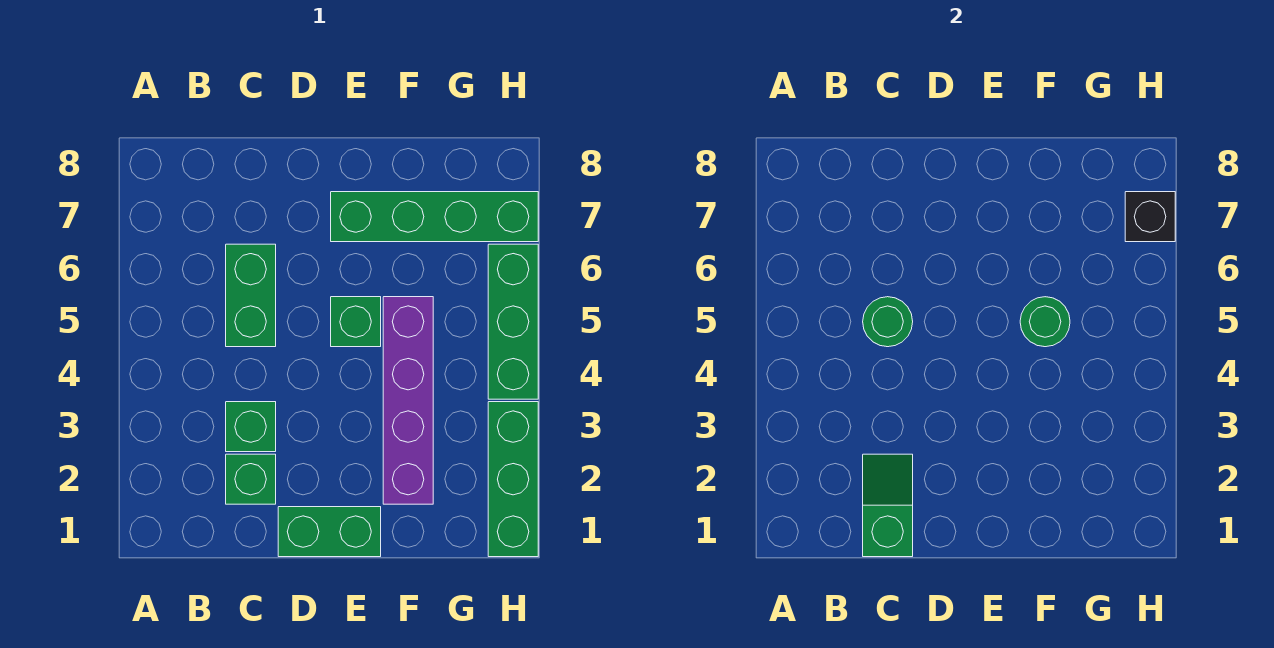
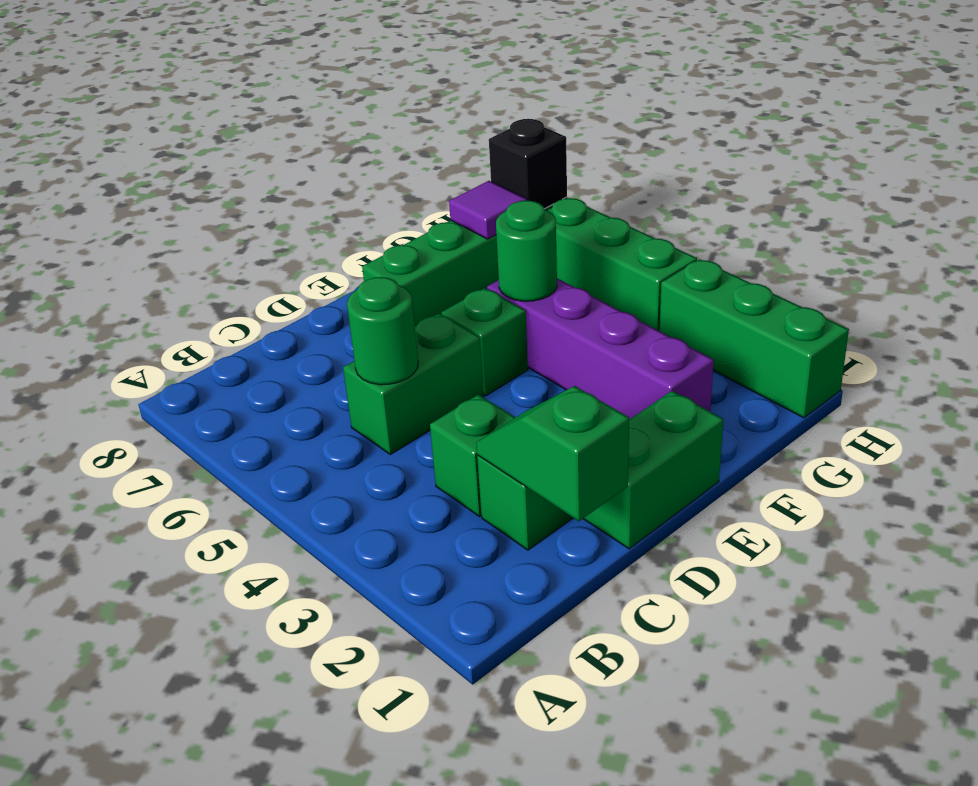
green brick C5:C6 level 1 -> green brick C5:D5 level 1
none -> purple tile G7 level 2

